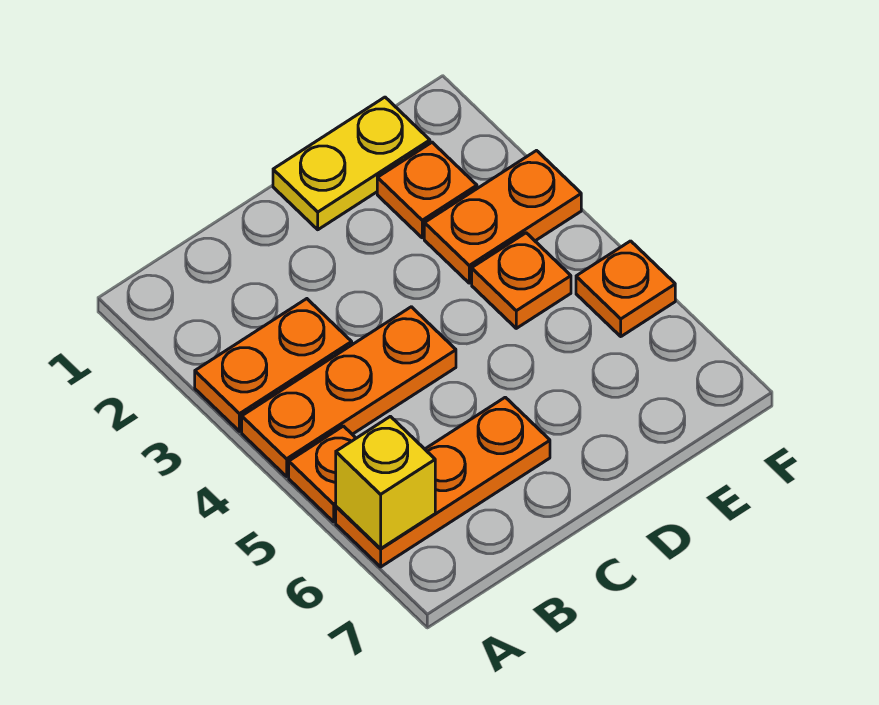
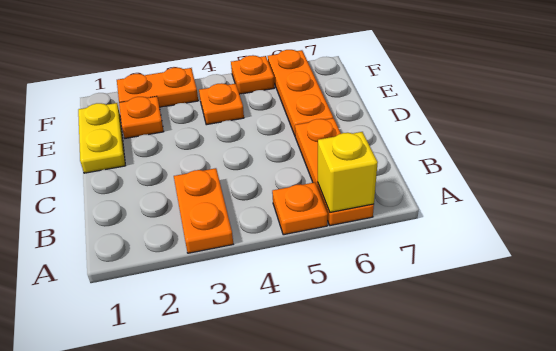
orange plate A4:C4 level 1 -> orange plate D6:F6 level 1
orange plate E3:F3 level 1 -> orange plate F2:F3 level 1

